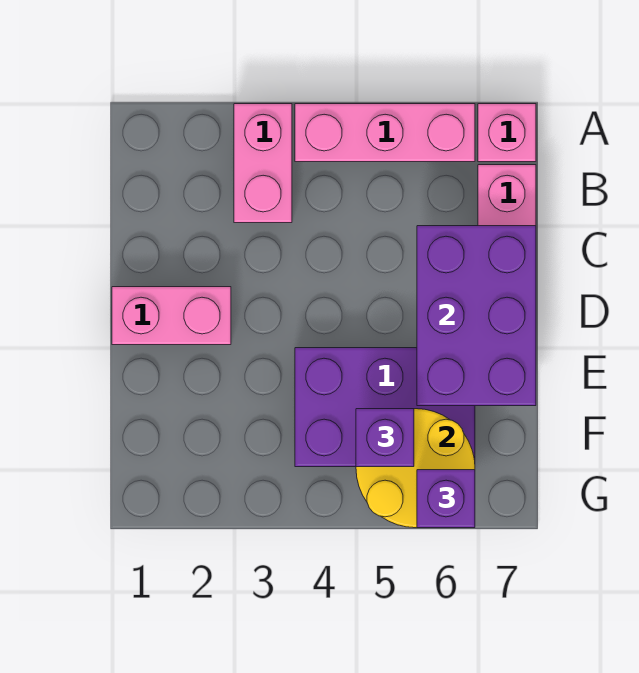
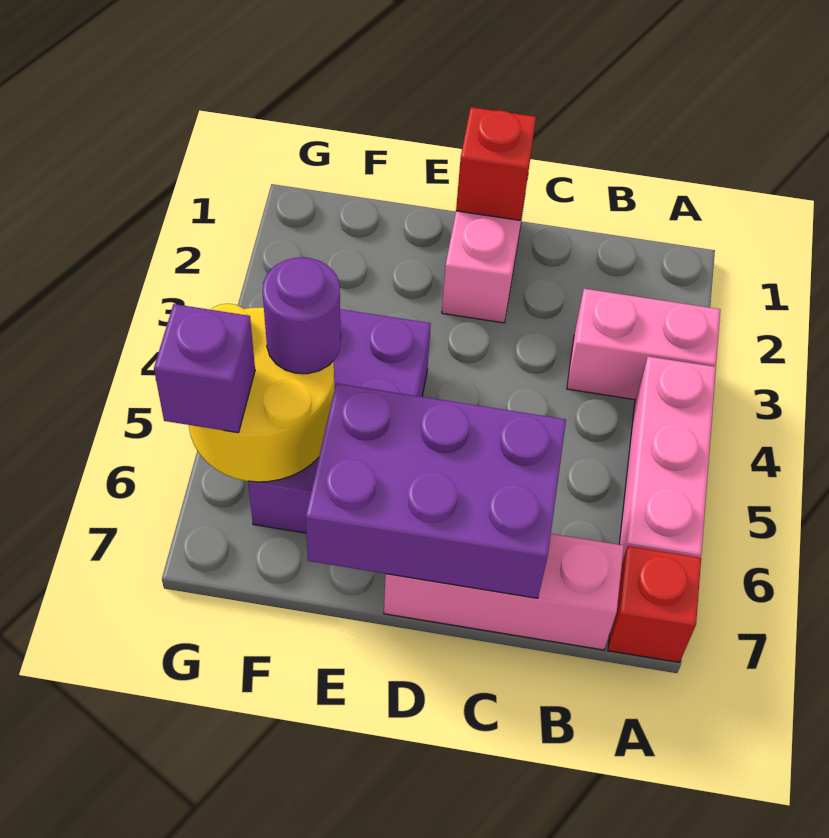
pink brick A7 level 1 -> red brick A7 level 1
none -> red brick D1 level 2
purple brick F5 level 3 -> purple round brick F5 level 3

